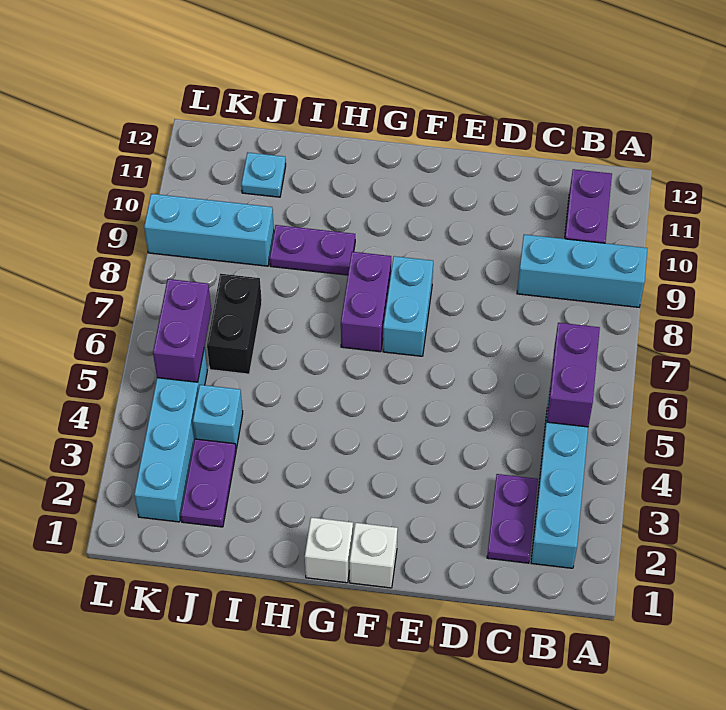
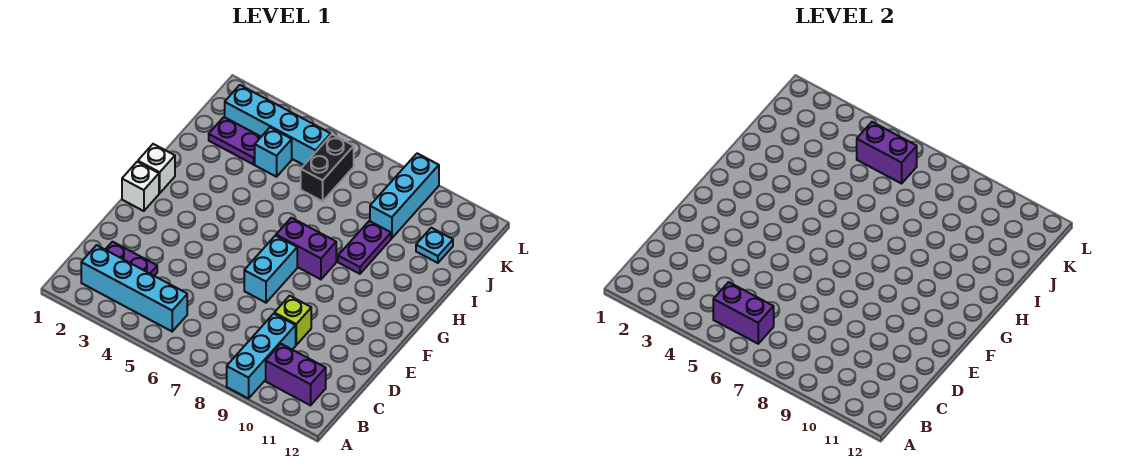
none -> lime brick D9 level 1
cyan brick F7:F8 level 1 -> cyan brick E7:F7 level 1
black brick J6:J7 level 1 -> black brick J6:K6 level 1

